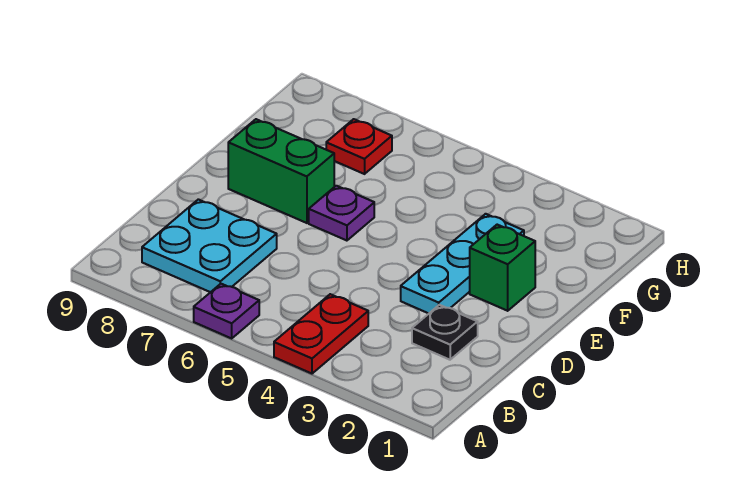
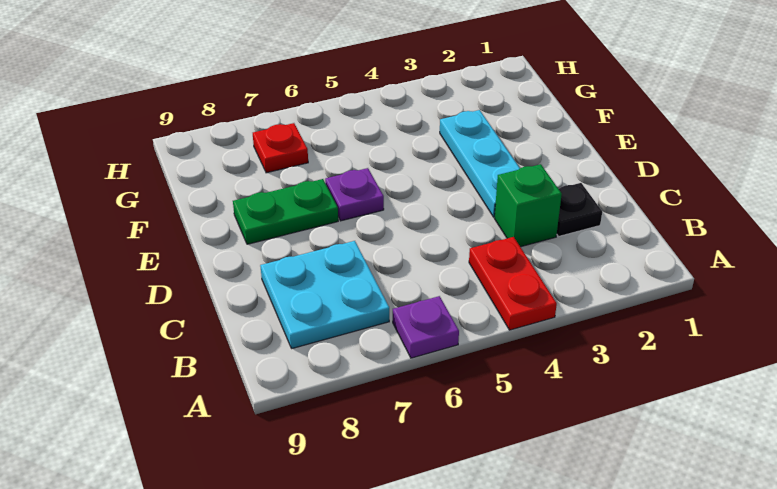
green brick E2 level 1 -> green brick C3 level 1
green brick E7:E8 level 1 -> green plate E7:E8 level 1

